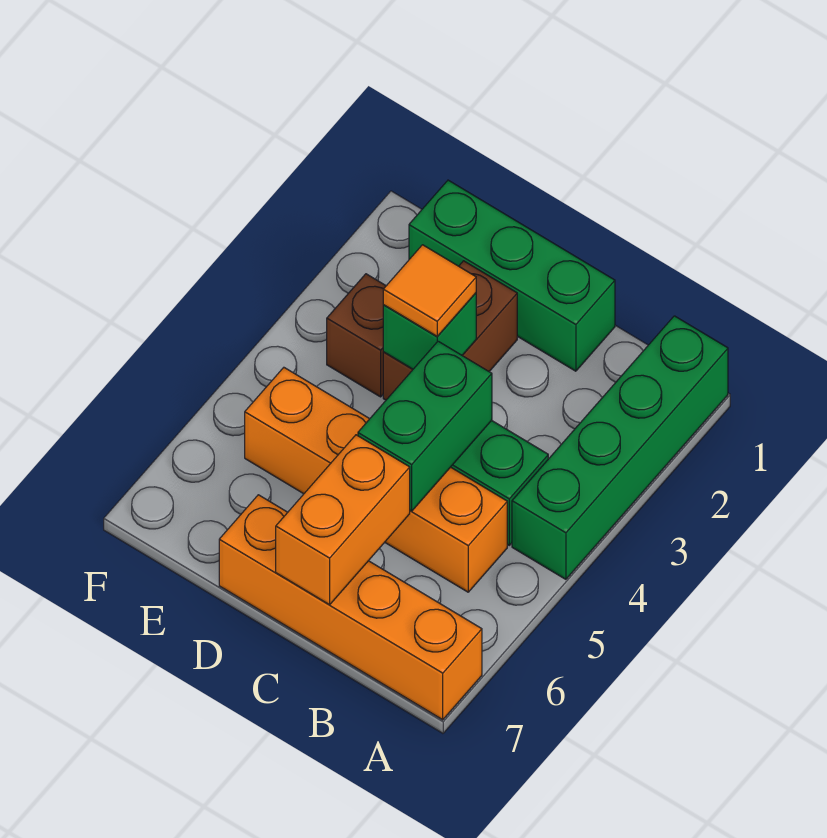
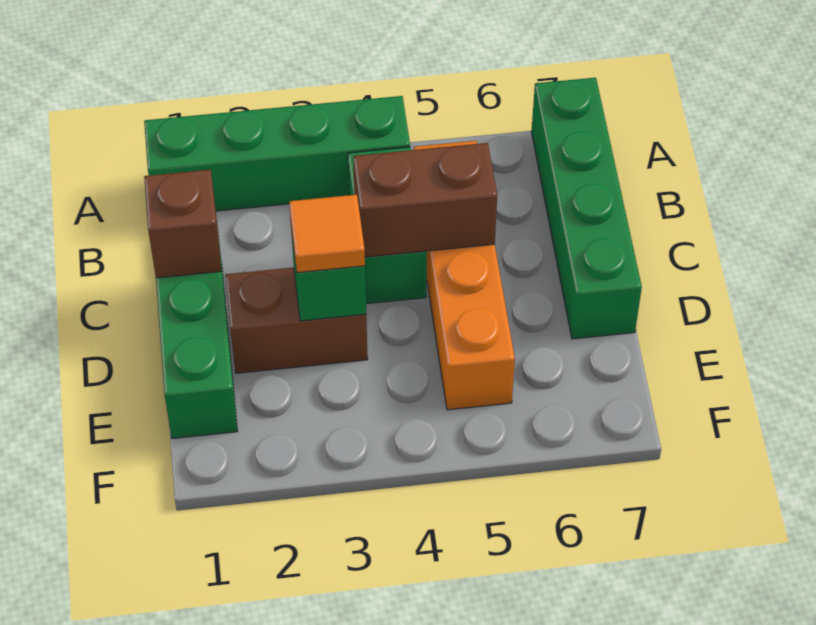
orange brick A7:D7 level 1 -> green brick A7:D7 level 1
green brick C4:C5 level 2 -> brown brick C4:C5 level 2
orange brick C6:C7 level 2 -> none
brown brick E3 level 1 -> brown brick C1 level 2

